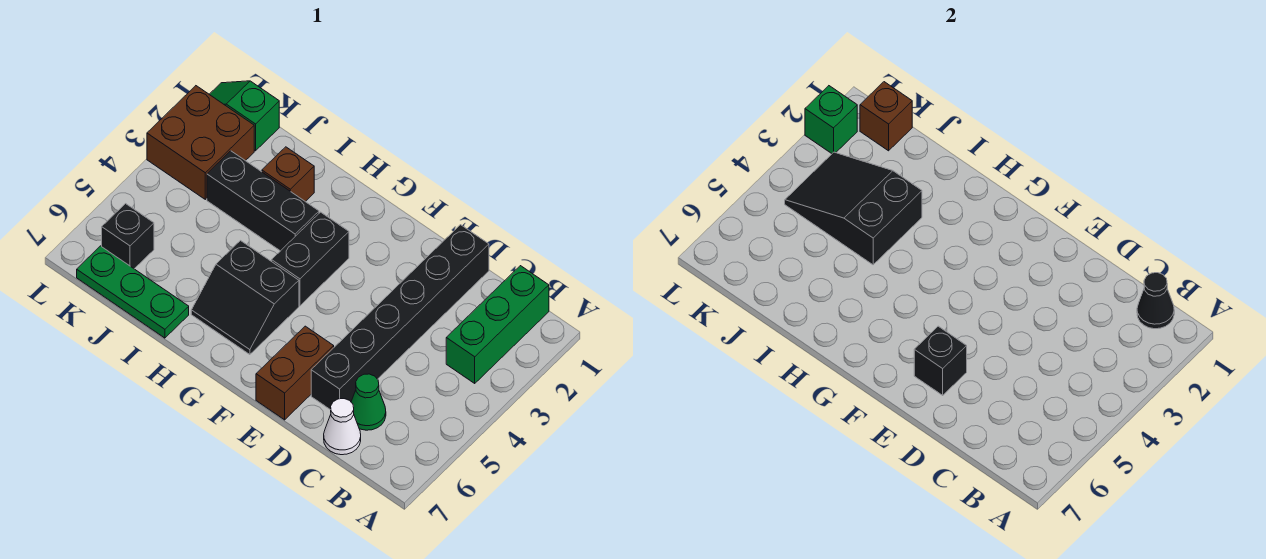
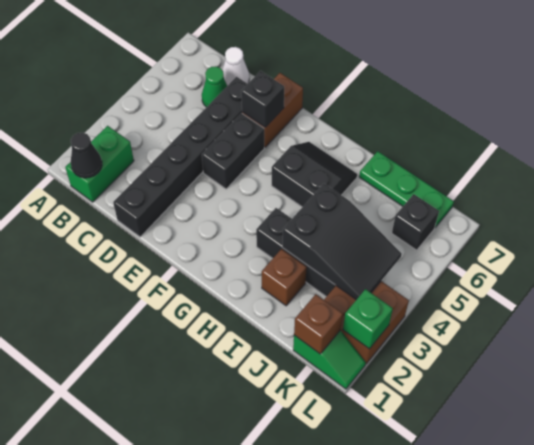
green brick B1:B3 level 1 -> green brick B1:B2 level 1
black brick G3:G4 level 1 -> black brick E4:E5 level 1

